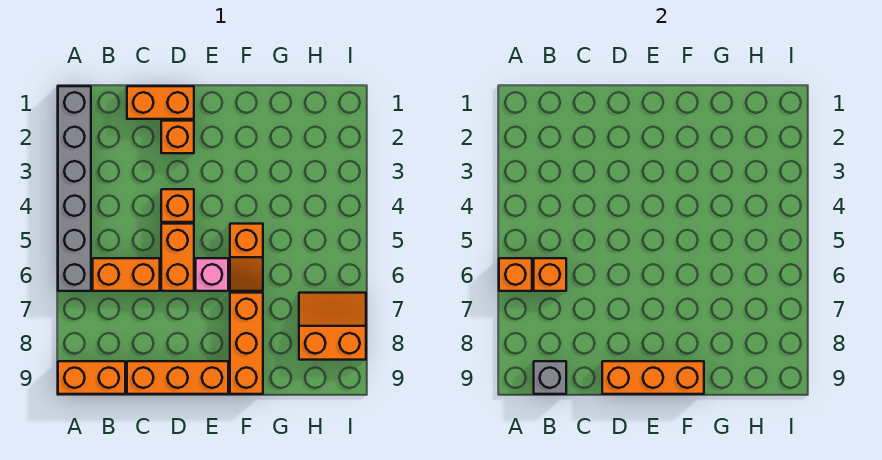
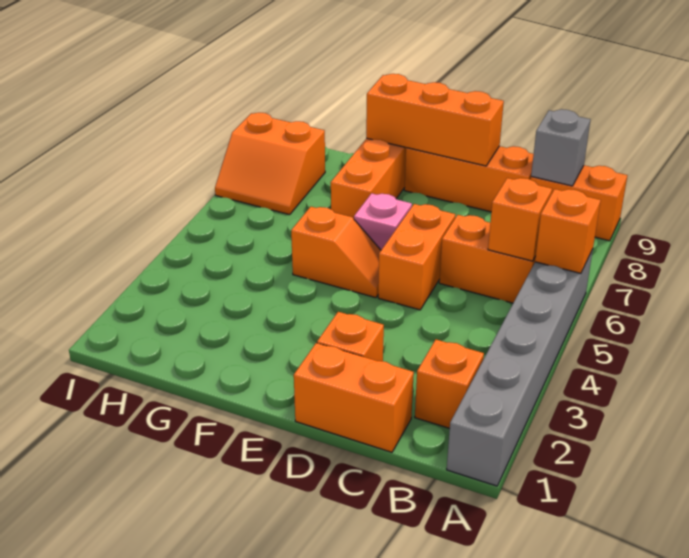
orange brick D4 level 1 -> orange brick B2 level 1
orange slope F5:F6 level 1 top 5 -> orange slope E5:F5 level 1 top F

